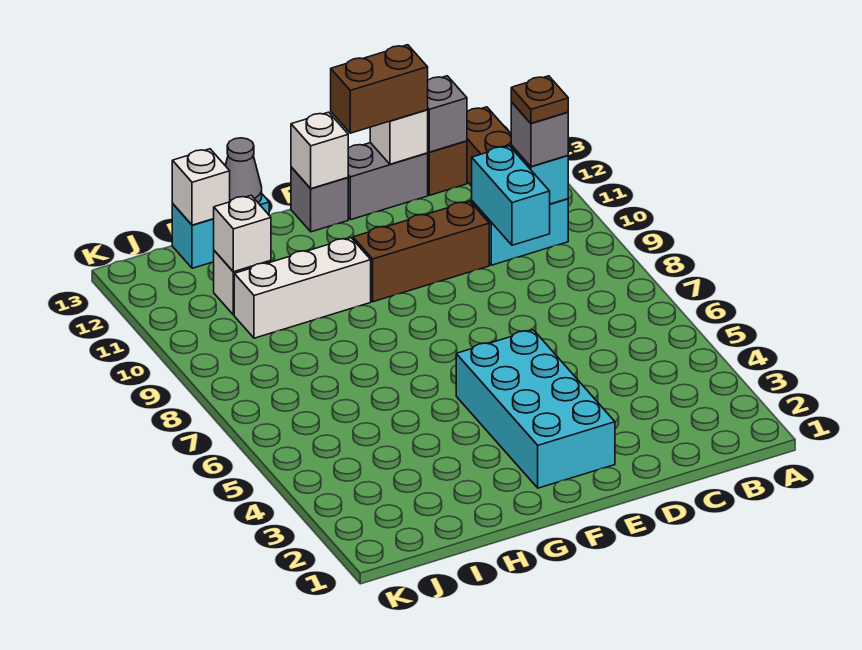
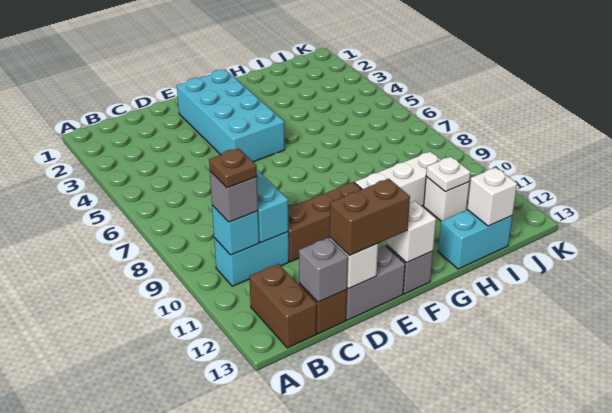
grey cone H13 level 2 -> none
white brick I11 level 2 -> white plate I11 level 2

